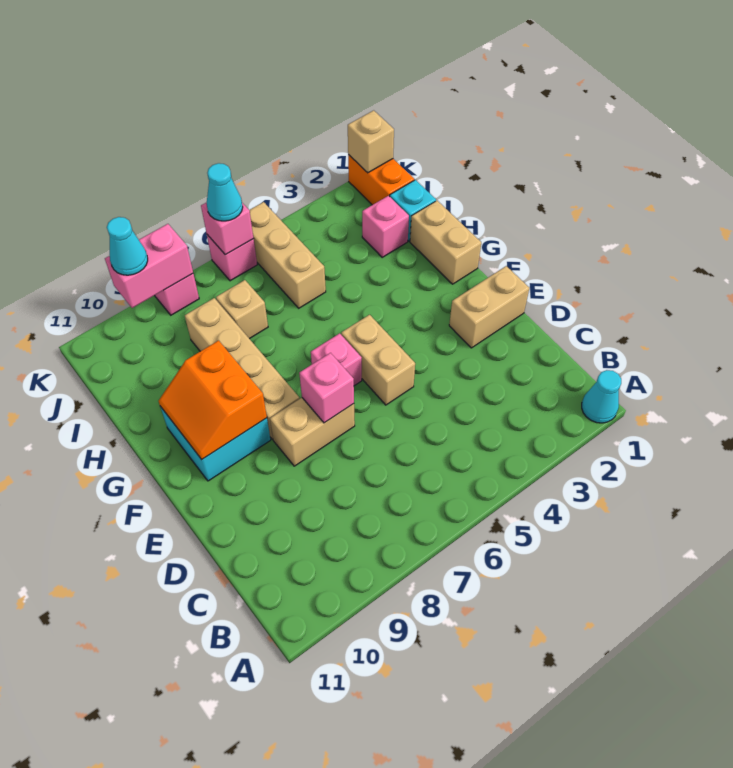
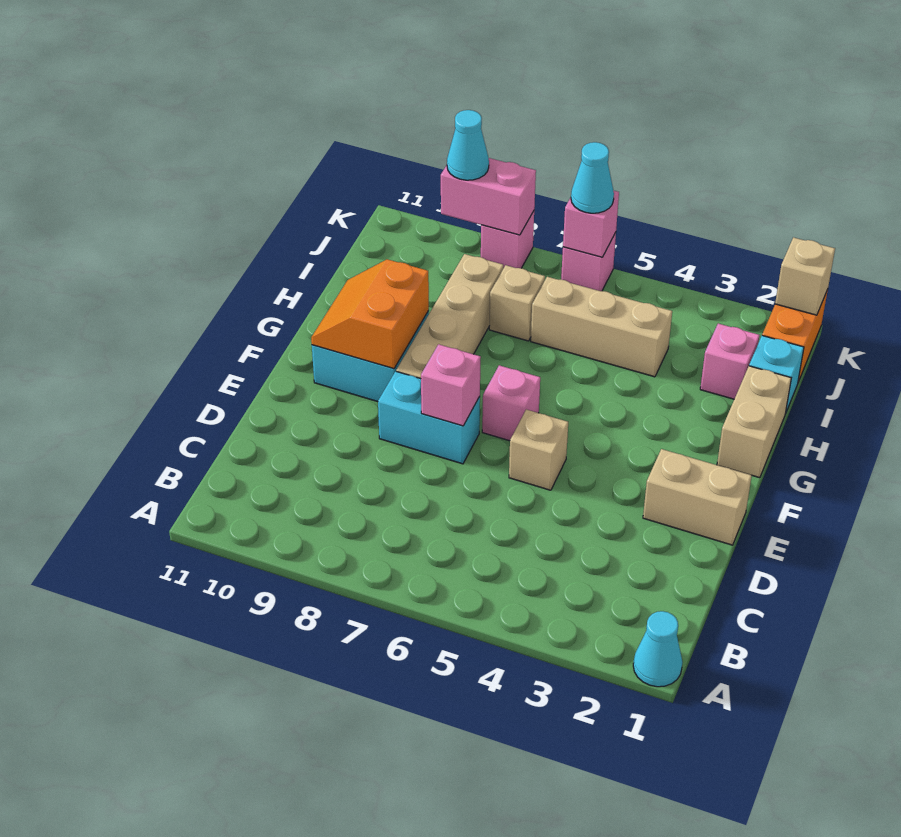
tan brick E5:F5 level 1 -> tan brick E5 level 1
tan brick E7:E8 level 1 -> cyan brick E7:E8 level 1
tan brick I5:K5 level 1 -> tan brick I4:I6 level 1

